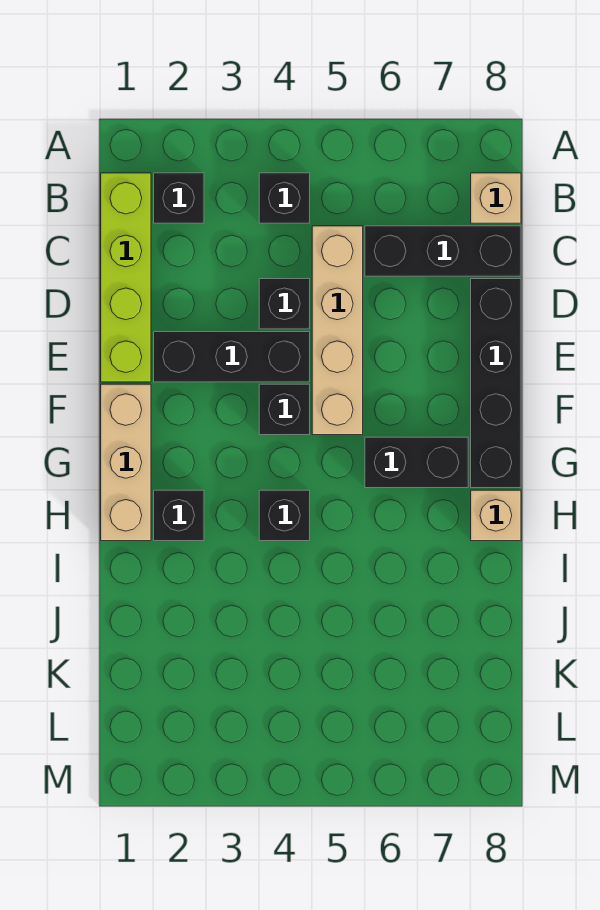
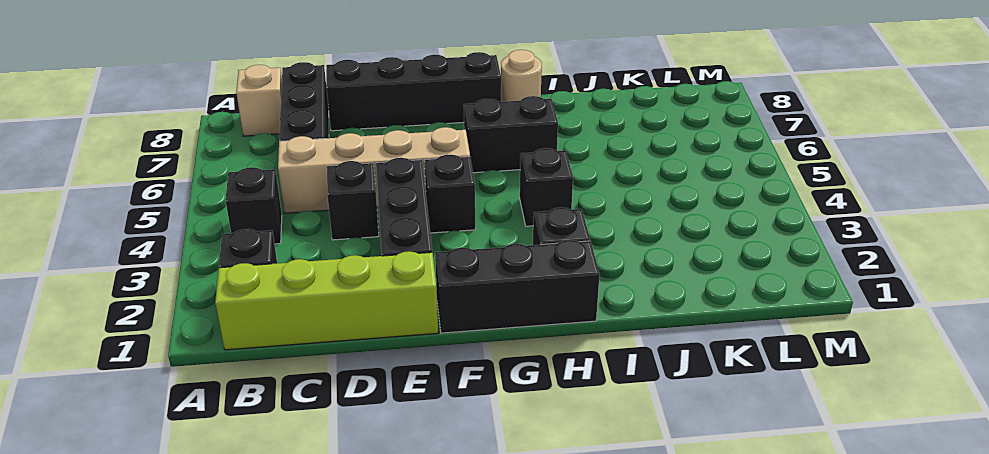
tan brick F1:H1 level 1 -> black brick F1:H1 level 1
black brick G6:G7 level 1 -> black brick G6:H6 level 1
tan brick H8 level 1 -> tan round brick H8 level 1

